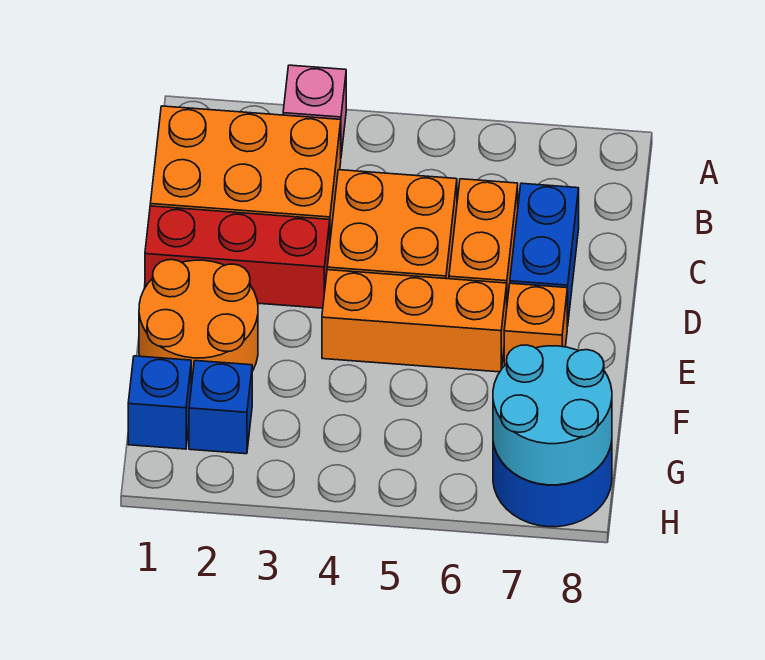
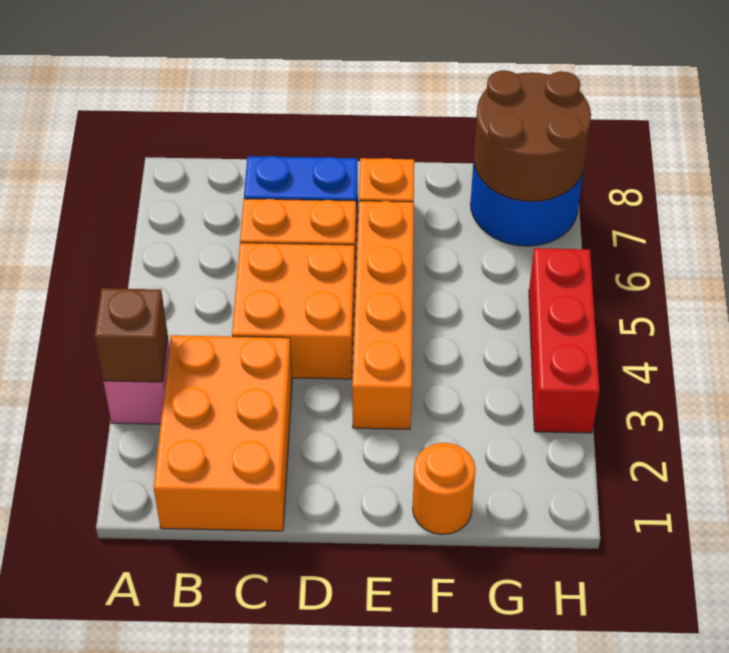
none -> brown brick A3 level 2
red brick D1:D3 level 1 -> red brick H3:H5 level 1
orange round brick E1:F2 level 1 -> orange round brick F1 level 1
orange brick E4:E6 level 1 -> orange brick E3:E6 level 1
blue brick G1 level 1 -> none
blue brick G2 level 1 -> none
cyan round brick G7:H8 level 2 -> brown round brick G7:H8 level 2

